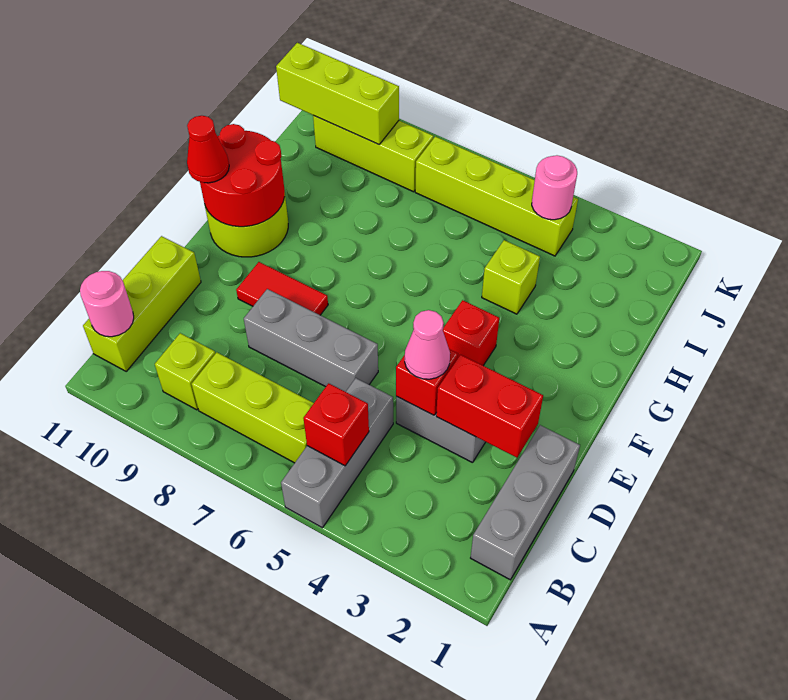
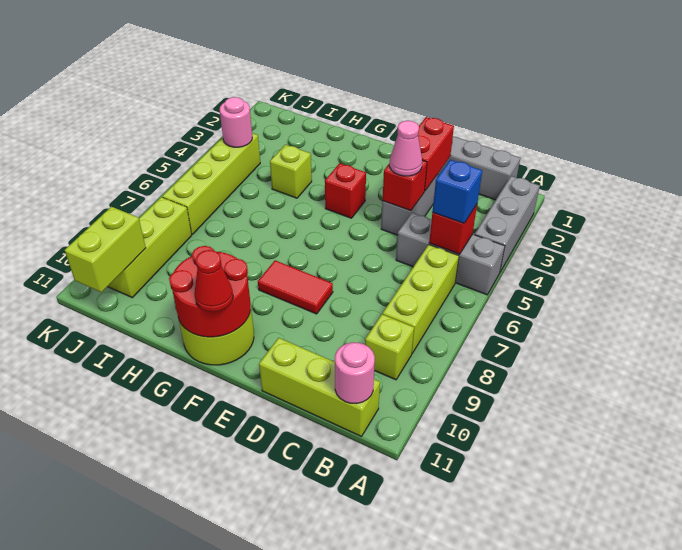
none -> blue brick B5 level 3
grey brick D6:D8 level 1 -> grey brick A2:A4 level 1
red tile E8:E9 level 1 -> red tile E8:F8 level 1
lime brick J9:J11 level 2 -> lime brick J10:J11 level 2

